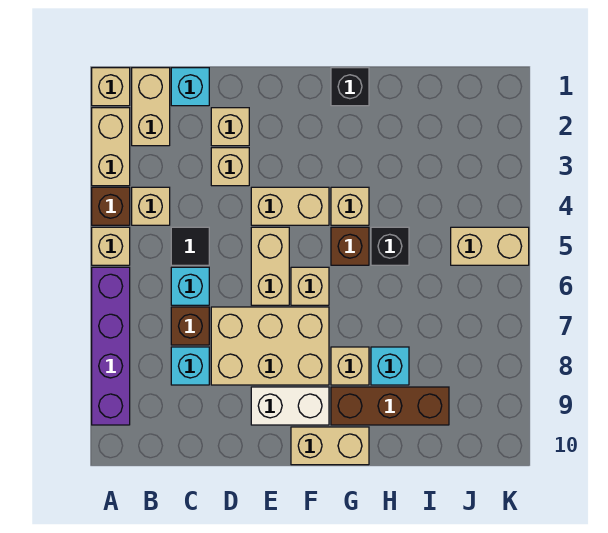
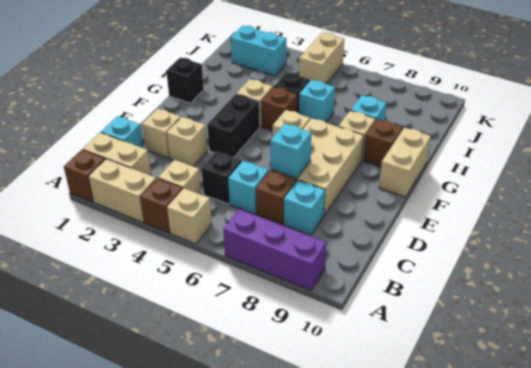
tan brick A1 level 1 -> brown brick A1 level 1
purple brick A6:A9 level 1 -> purple brick A7:A9 level 1
black tile C5 level 1 -> black brick C5 level 1
none -> cyan brick D7 level 2
tan brick E4:F4 level 1 -> black brick E4:F4 level 1
tan brick E5:E6 level 1 -> none
white brick E9:F9 level 1 -> none
brown brick G9:I9 level 1 -> brown brick G9 level 1
none -> cyan brick H6 level 1
none -> cyan brick J2:J3 level 1

